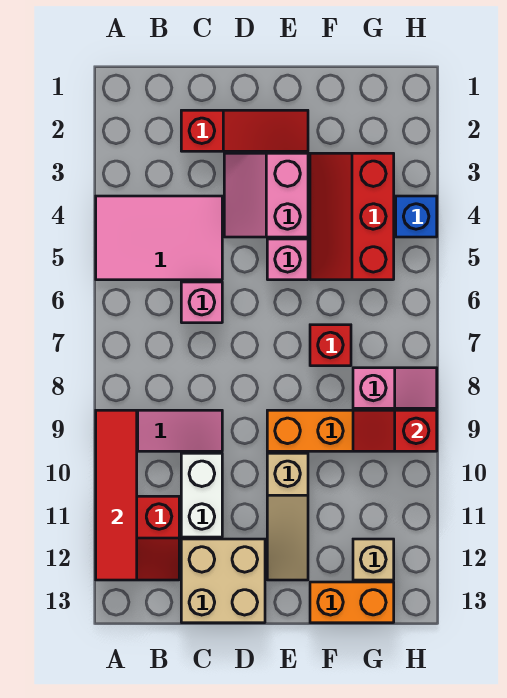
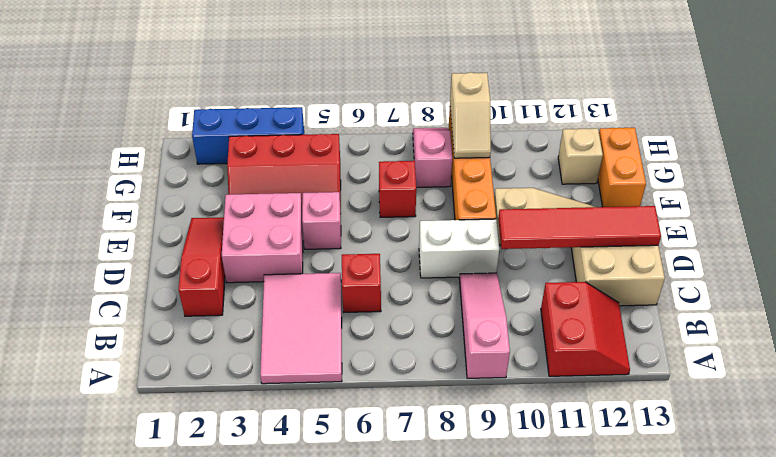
red tile A9:A12 level 2 -> red tile D10:D13 level 2
pink brick C6 level 1 -> red brick C6 level 1
white brick C10:C11 level 1 -> white brick D8:D9 level 1
pink slope D3:E4 level 1 top E -> pink brick D3:E4 level 1
red slope G9:H9 level 2 top H -> tan slope G9:H9 level 2 top H
blue brick H4 level 1 -> blue brick H2:H4 level 1

